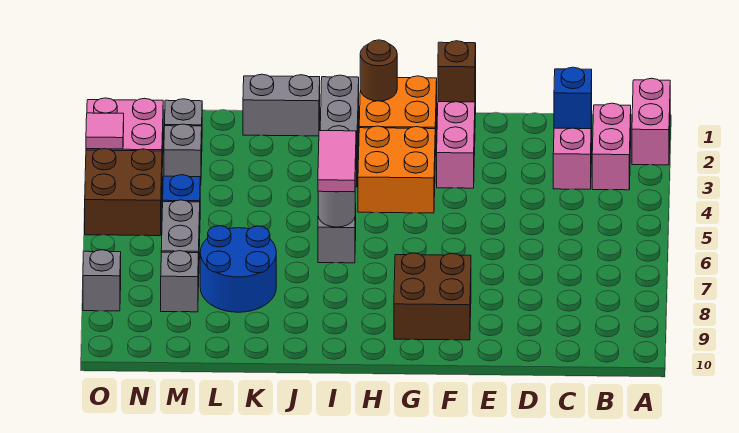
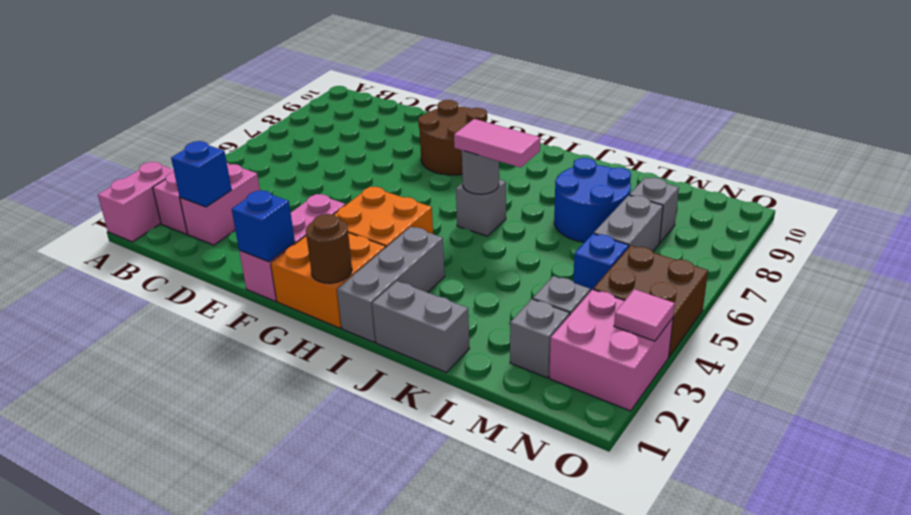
brown brick F1 level 2 -> blue brick F1 level 2
brown brick F8:G9 level 1 -> brown round brick F8:G9 level 1
pink tile I5:I6 level 3 -> pink tile I6:J6 level 3
grey brick O8 level 1 -> none

